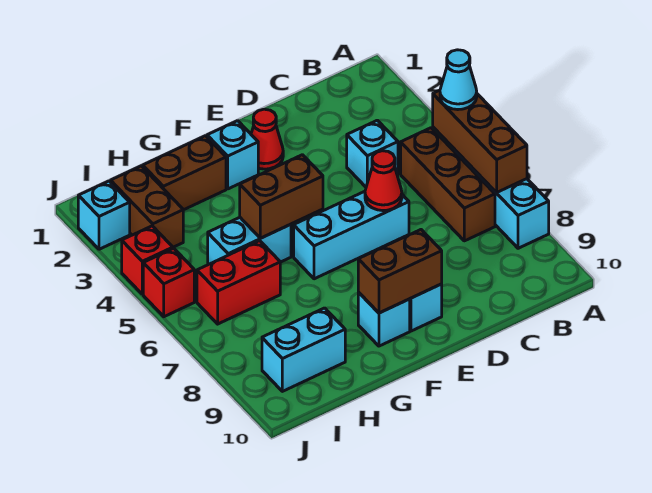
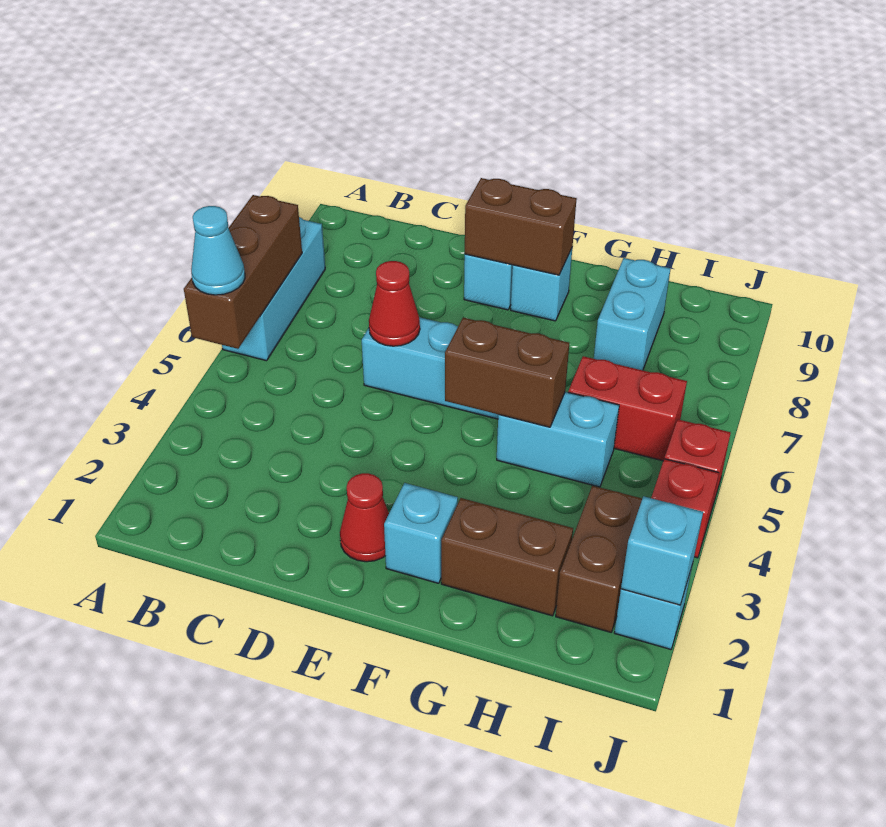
brown brick B5:B7 level 1 -> none
cyan brick C4 level 1 -> cyan brick J2 level 2
cyan brick H9:I9 level 1 -> cyan brick H8:H9 level 1

